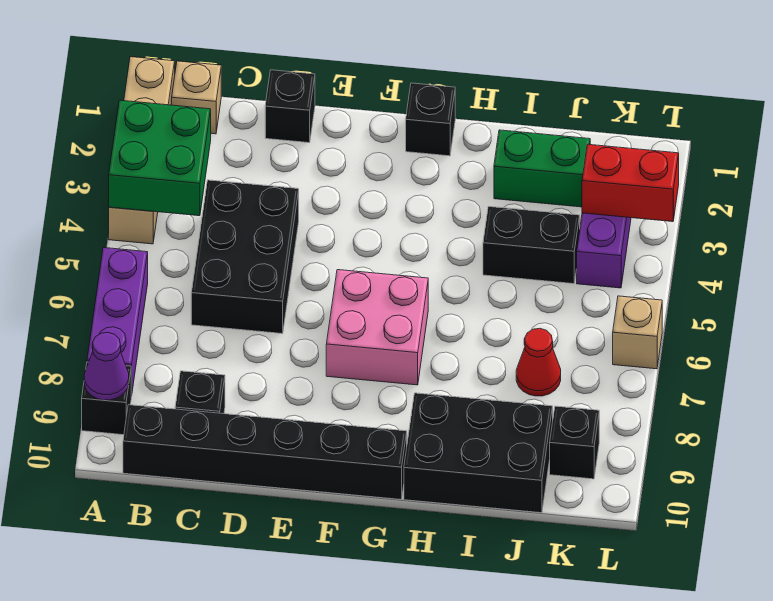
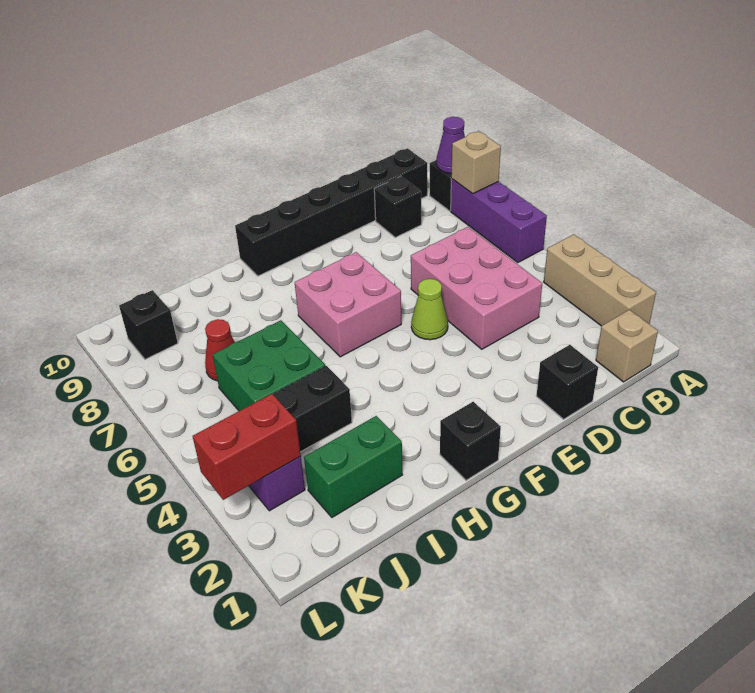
tan brick A1:A4 level 1 -> tan brick A2:A4 level 1
green brick A3:B4 level 2 -> green brick I5:J6 level 1
black brick C4:D6 level 1 -> pink brick C4:D6 level 1
none -> lime cone E5 level 1
black brick H9:J10 level 1 -> none
tan brick L6 level 1 -> tan brick A8 level 2

